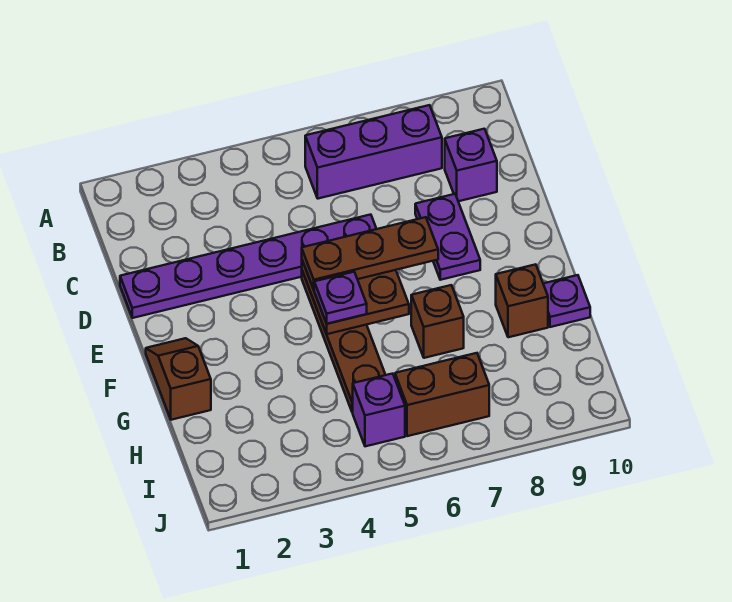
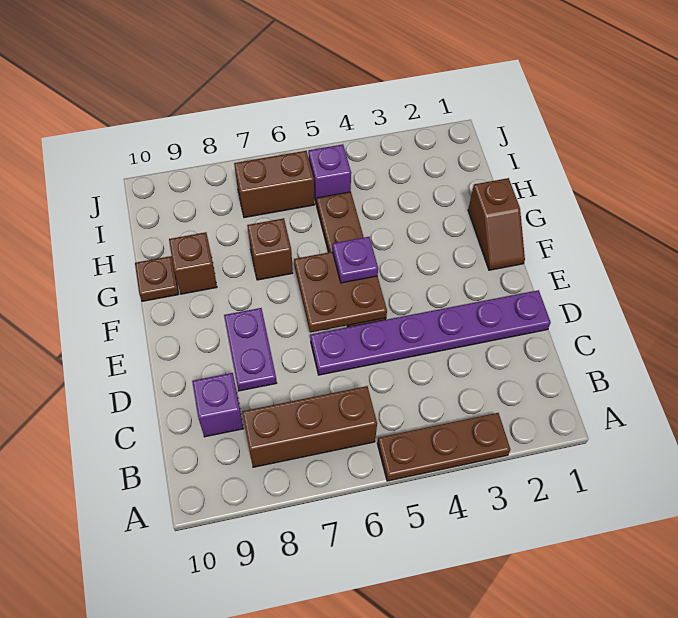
purple brick B6:B8 level 1 -> brown brick B6:B8 level 1
brown plate E5:E7 level 3 -> brown plate A3:A5 level 1
purple plate G10 level 1 -> brown plate G10 level 1

